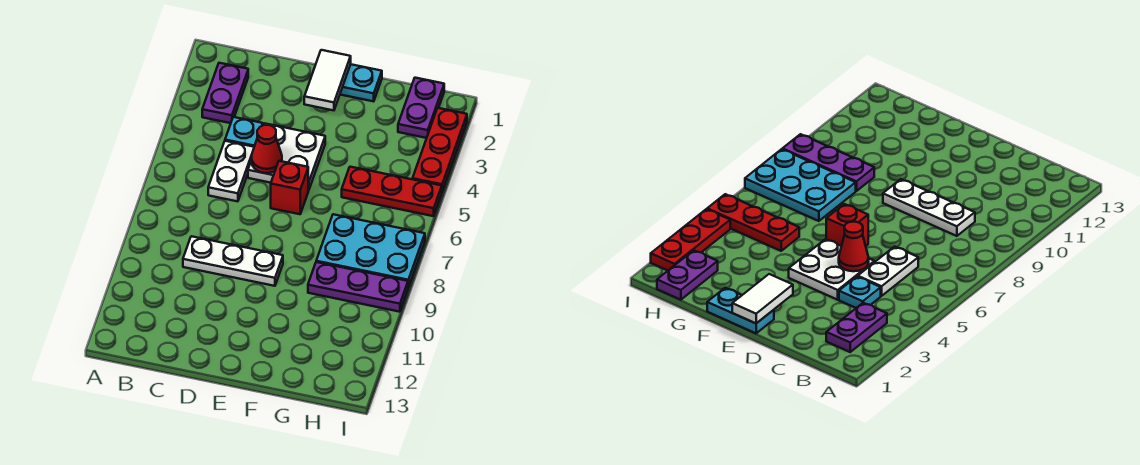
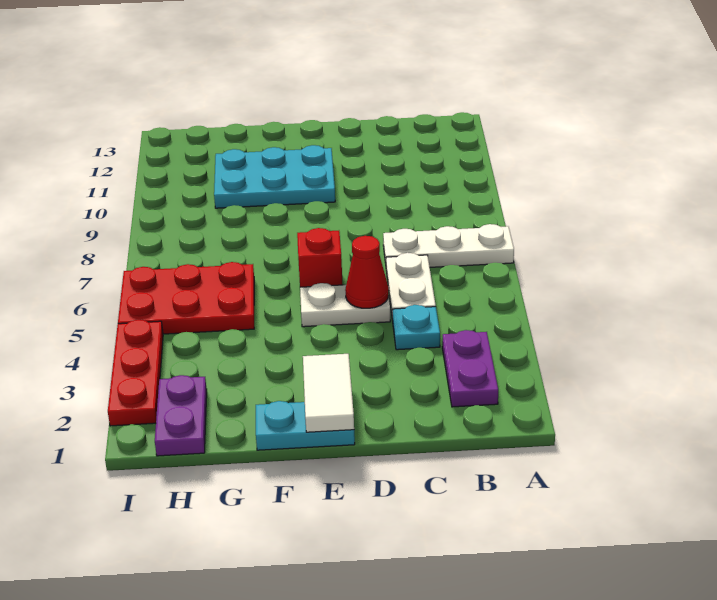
white plate C9:E9 level 1 -> white plate A7:C7 level 1
white plate D4:E5 level 1 -> white plate D5:E5 level 1
red plate G5:I5 level 1 -> red plate G5:I6 level 1
cyan plate G7:I8 level 1 -> cyan plate E10:G11 level 1
purple plate G9:I9 level 1 -> none

